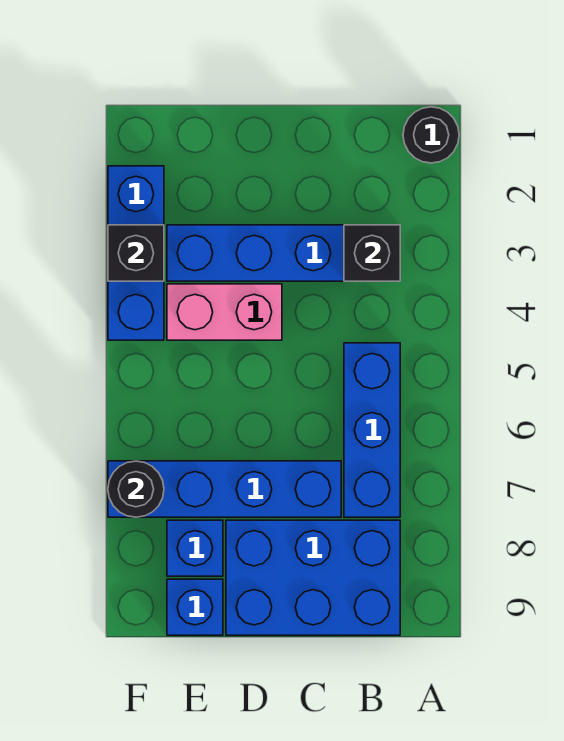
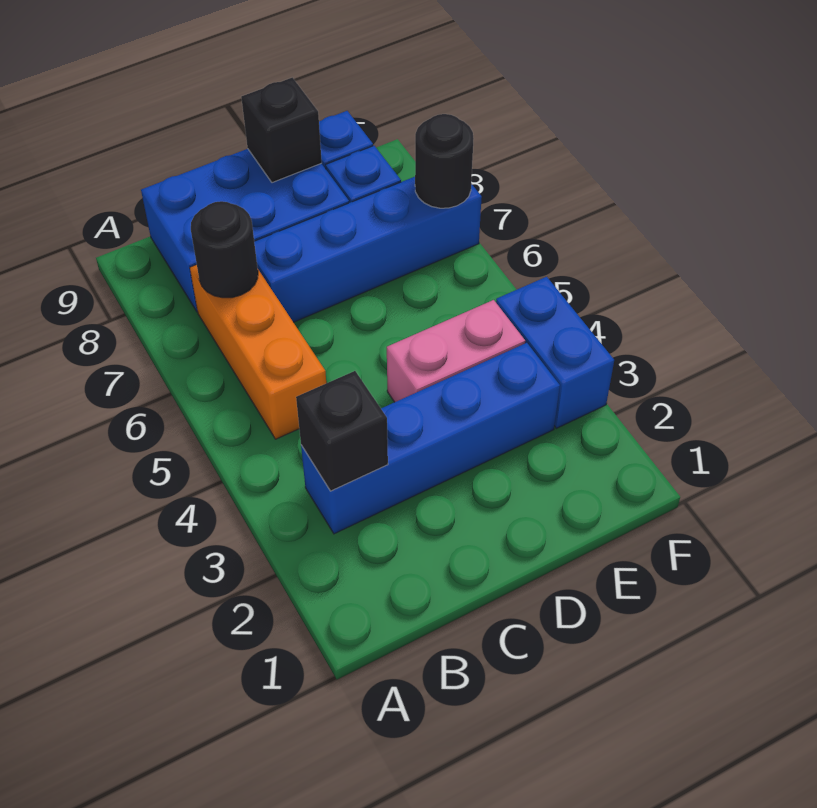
black round brick A1 level 1 -> black round brick B7 level 2
blue brick B5:B7 level 1 -> orange brick B5:B7 level 1
blue brick F2:F4 level 1 -> blue brick F3:F4 level 1
black brick F3 level 2 -> black brick D9 level 2

